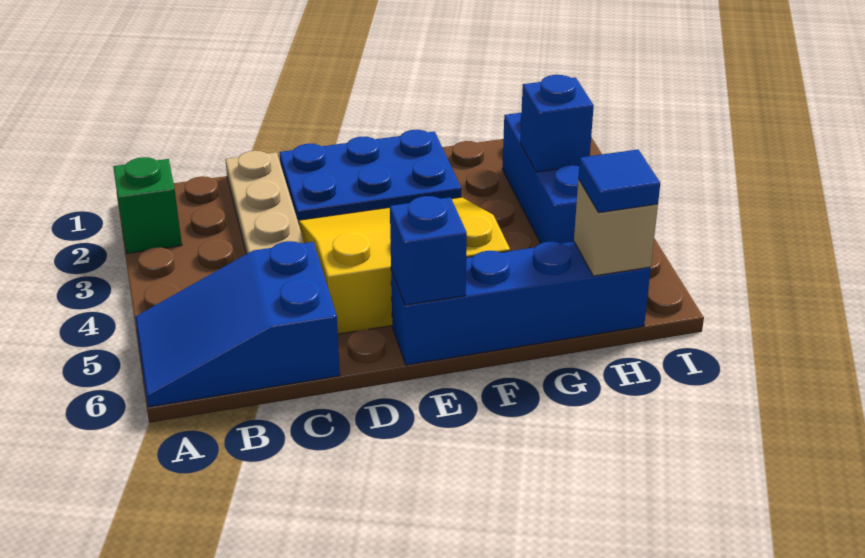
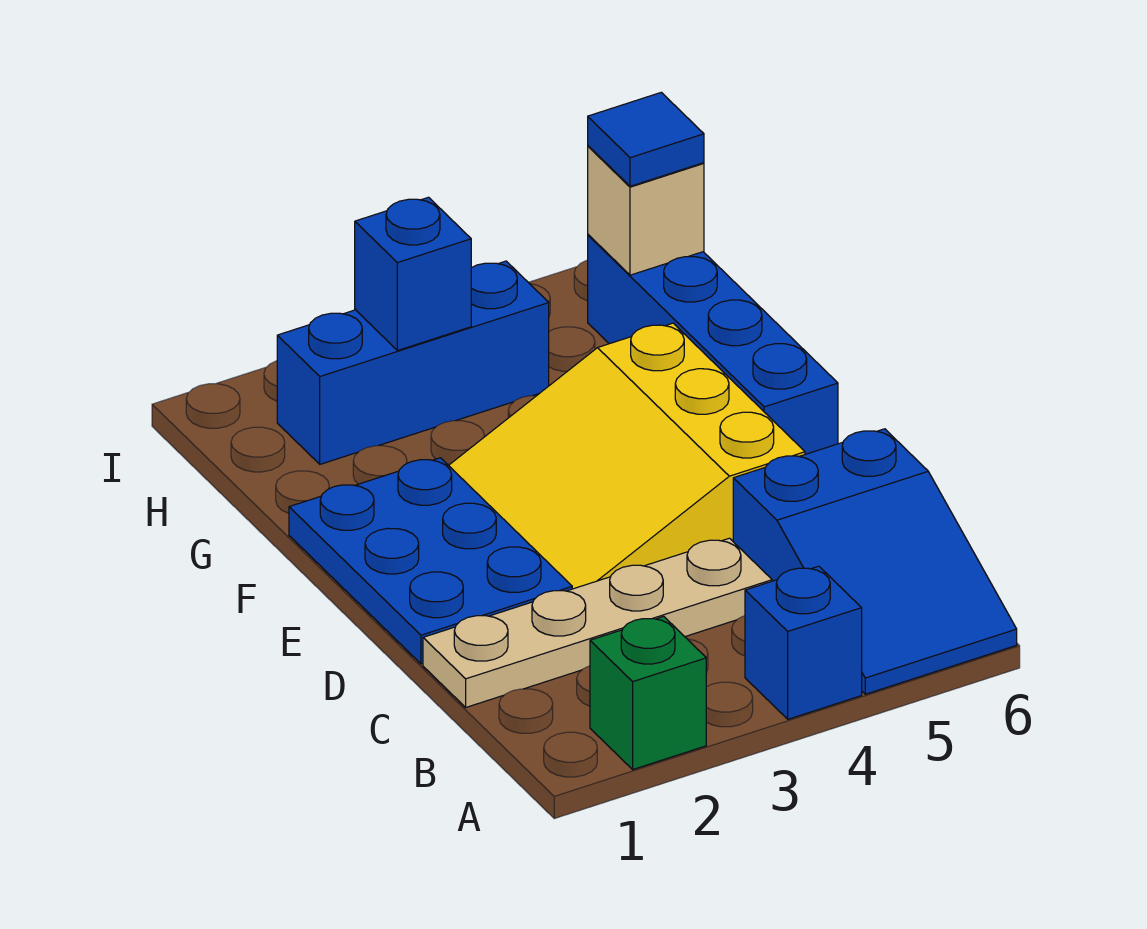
blue brick E6 level 2 -> blue brick A4 level 1

